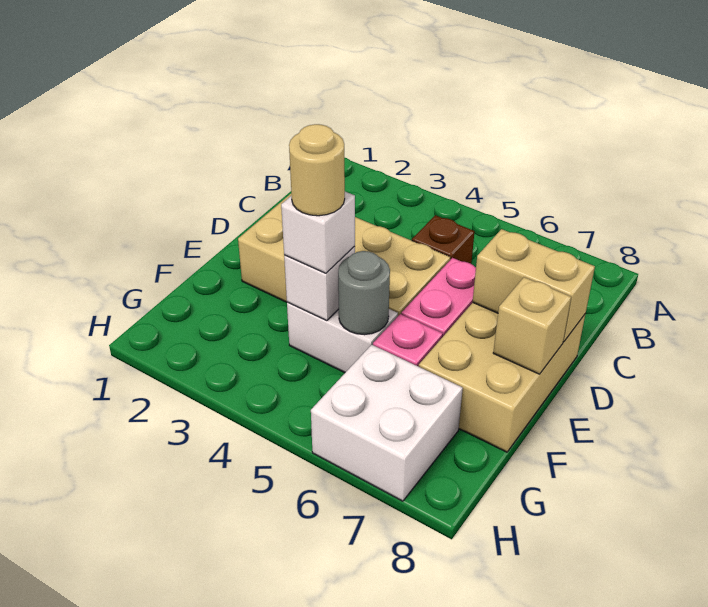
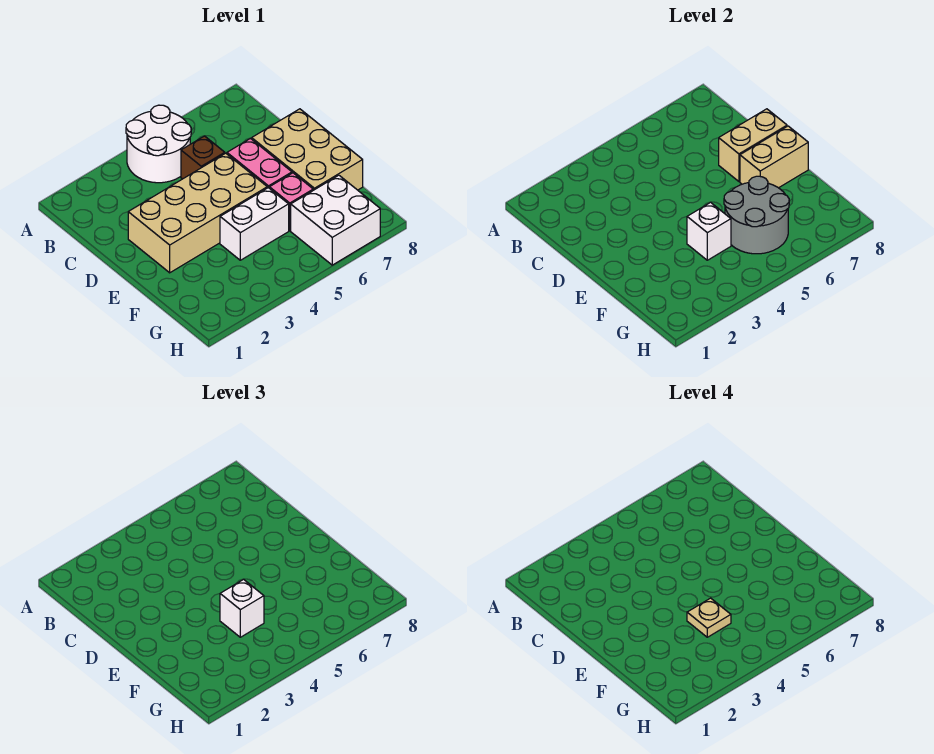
none -> white round brick A4:B5 level 1
tan brick E8 level 2 -> tan brick E7:E8 level 2
tan round brick F4 level 4 -> tan plate F4 level 4
grey round brick F5 level 2 -> grey round brick F5:G6 level 2

